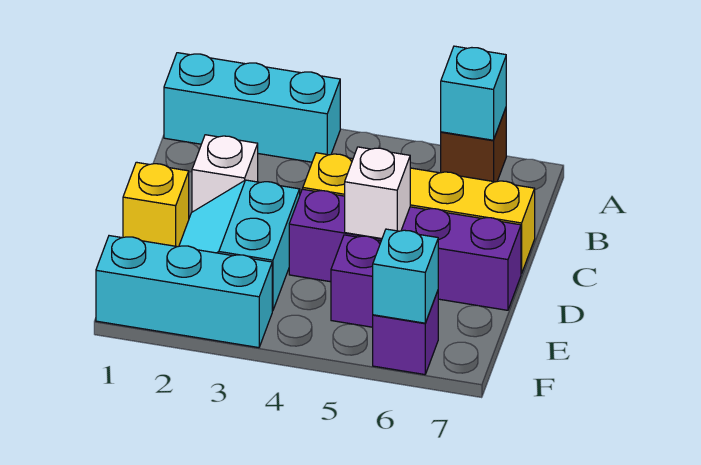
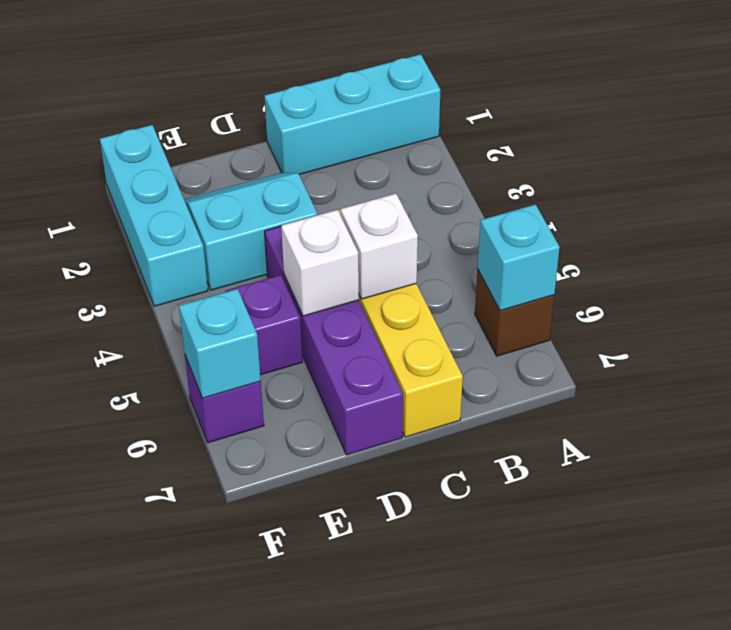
cyan brick A1:A3 level 1 -> cyan brick A1:C1 level 1
white brick C2 level 1 -> white brick C5 level 2
yellow brick D1 level 1 -> none

